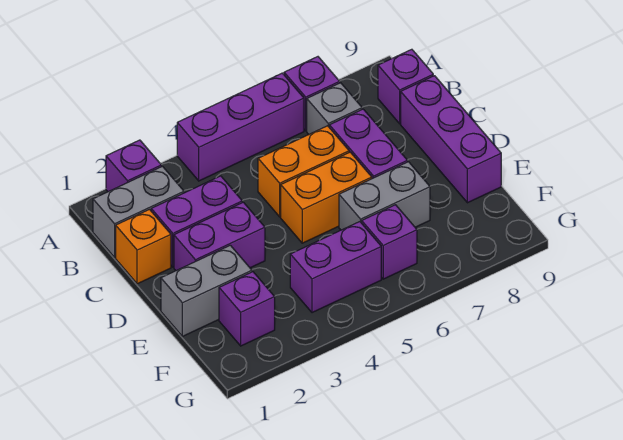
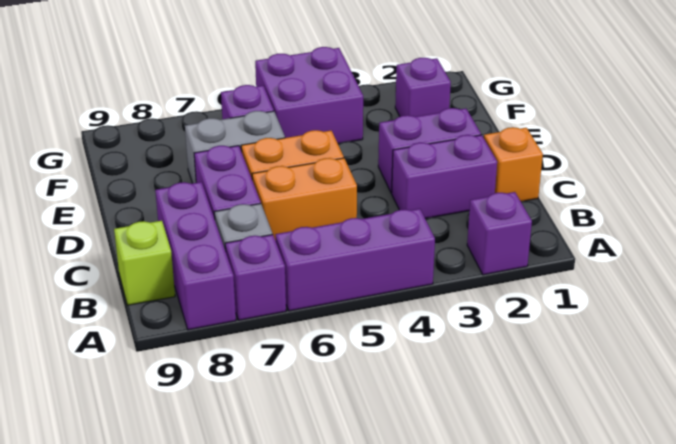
grey brick B1:B2 level 1 -> none
purple brick B9 level 1 -> lime brick B9 level 1
purple brick C9:E9 level 1 -> purple brick A8:C8 level 1
grey brick E1:E2 level 1 -> none
purple brick F4:F5 level 1 -> purple brick F4:G5 level 1

